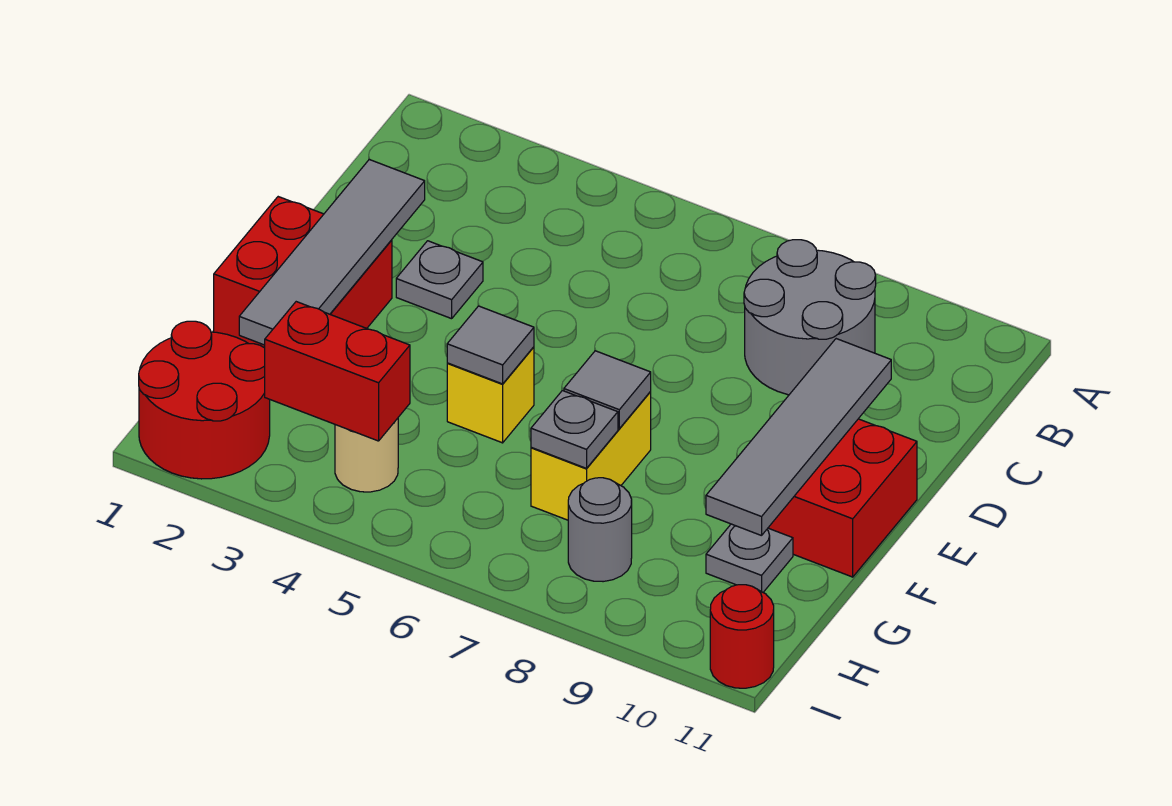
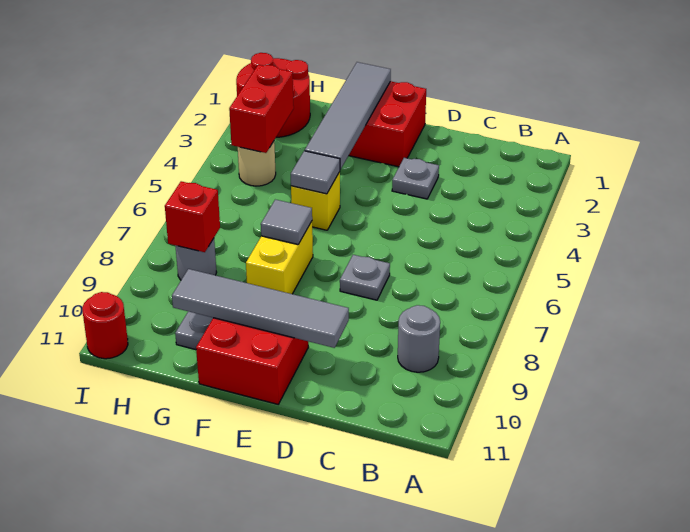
grey round brick B8:C9 level 1 -> grey round brick B9 level 1
grey tile D2:G2 level 2 -> grey tile F1:F4 level 2
yellow brick F7:G7 level 1 -> yellow brick F7:F8 level 1
grey plate G7 level 2 -> grey plate D7 level 1
none -> red brick H8 level 2

